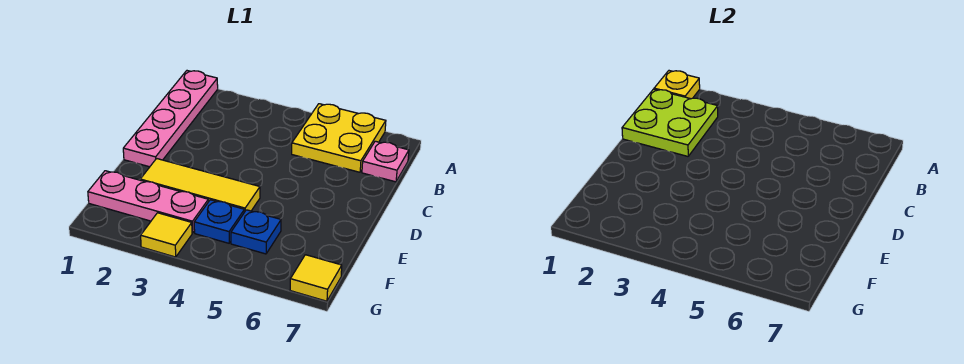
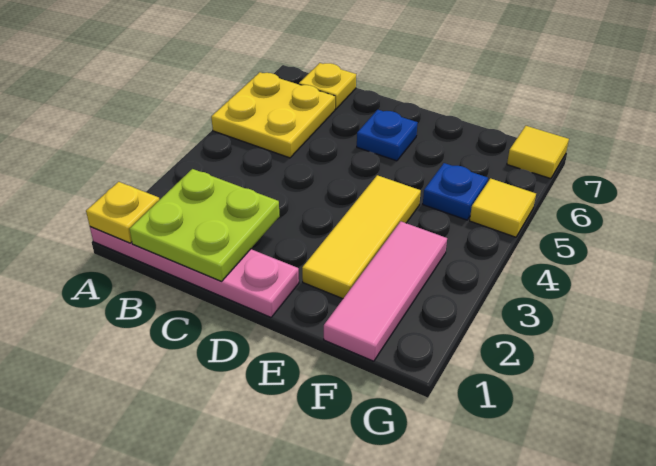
pink plate B7 level 1 -> yellow plate B7 level 1
pink plate F1:F3 level 1 -> pink tile F1:F3 level 1
blue plate F4 level 1 -> blue plate D6 level 1
yellow tile G3 level 1 -> yellow tile G5 level 1

